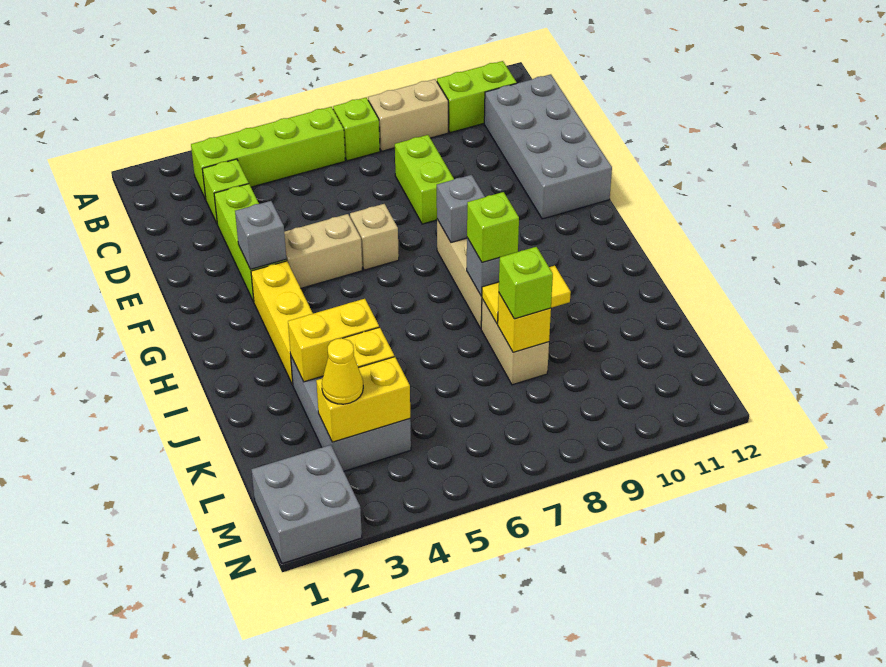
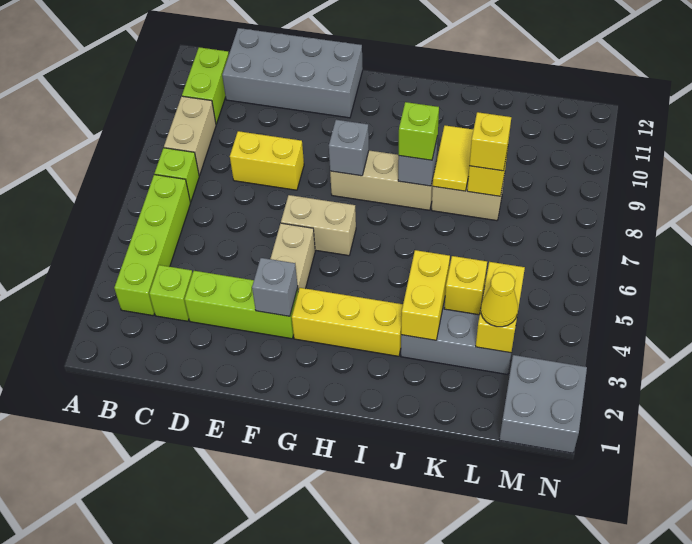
lime brick D8:E8 level 1 -> yellow brick D8:E8 level 1
tan brick F6 level 1 -> tan brick F6:G6 level 1
lime brick K8 level 3 -> yellow brick K8 level 3

